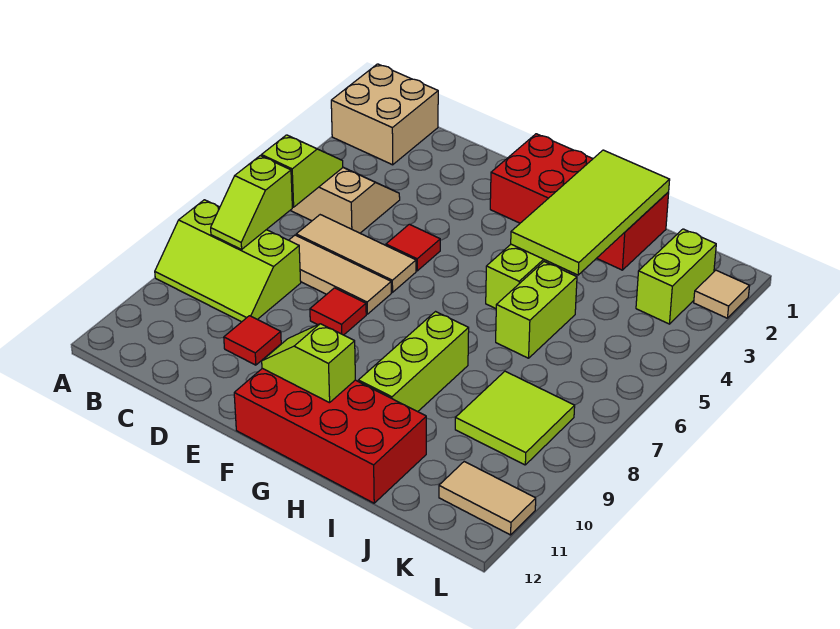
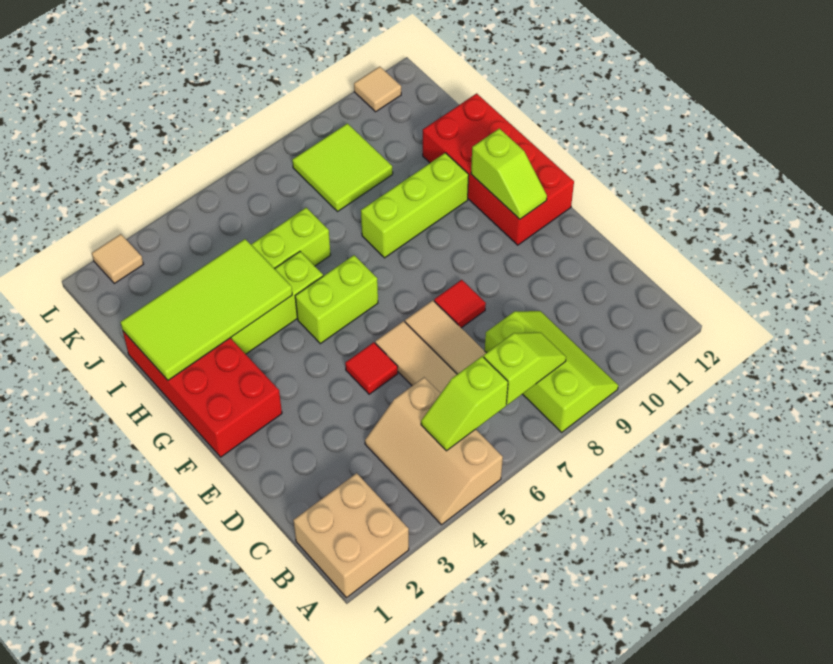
red tile D10 level 1 -> none
lime brick K2:K3 level 1 -> lime brick G5:G6 level 1
tan tile K11:L11 level 1 -> tan tile L11 level 1

